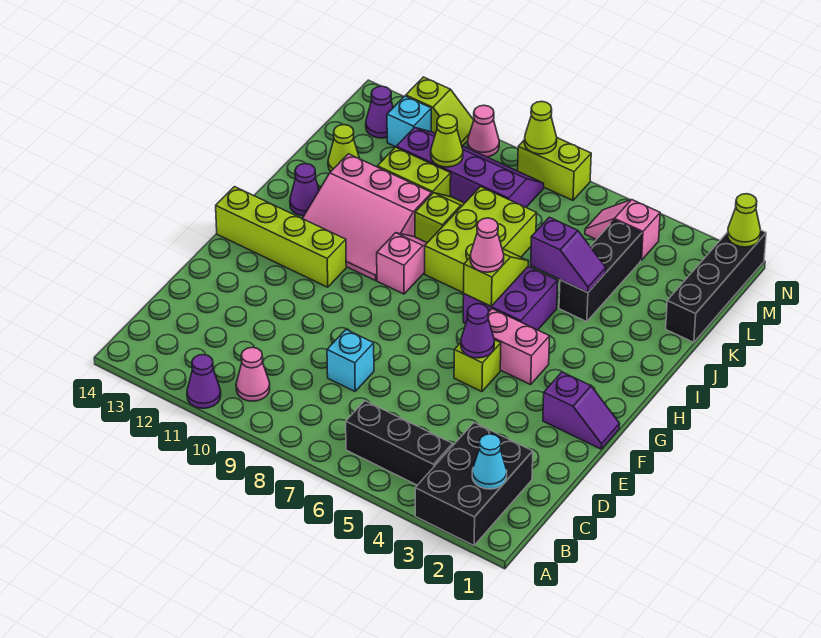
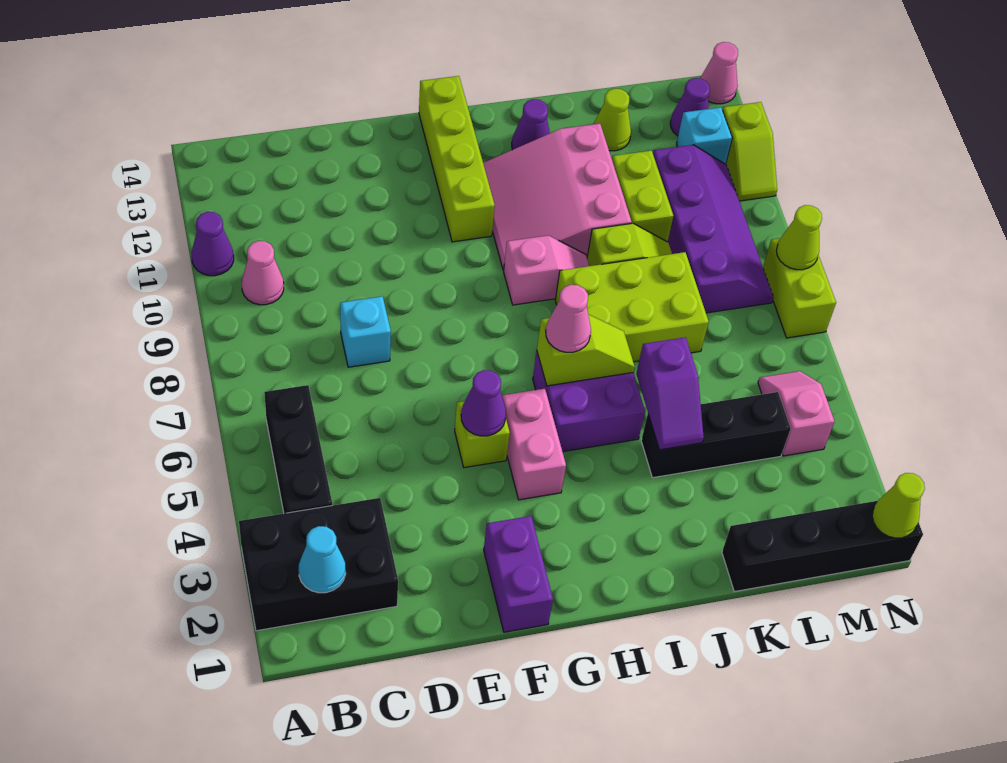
purple slope F1:F2 level 1 top 2 -> purple brick F1:F2 level 1
lime cone L10 level 2 -> none
pink cone N10 level 1 -> pink cone N14 level 1

